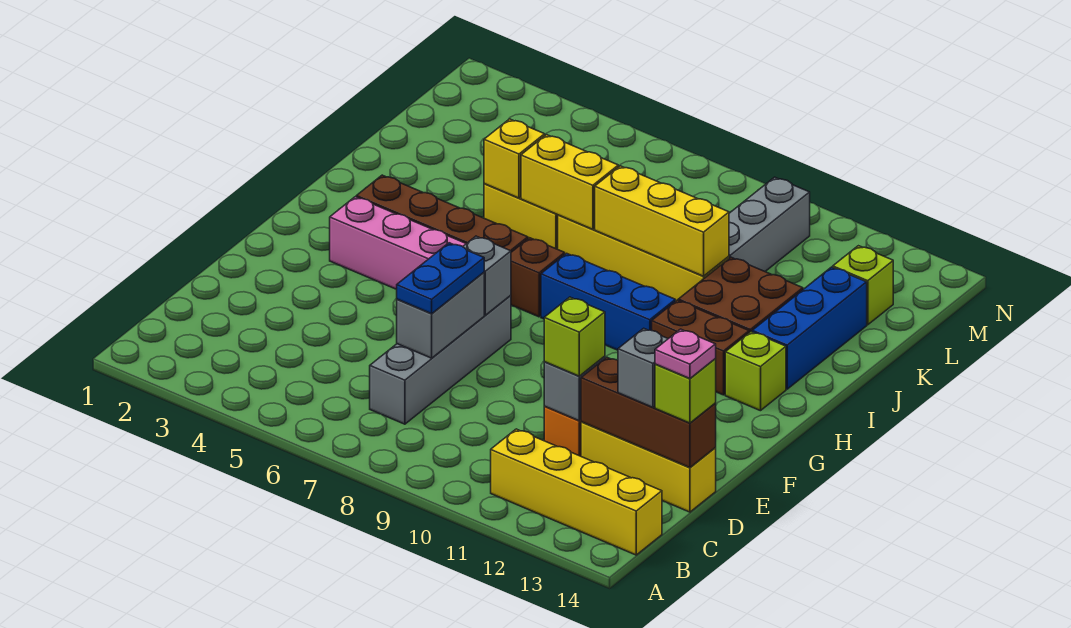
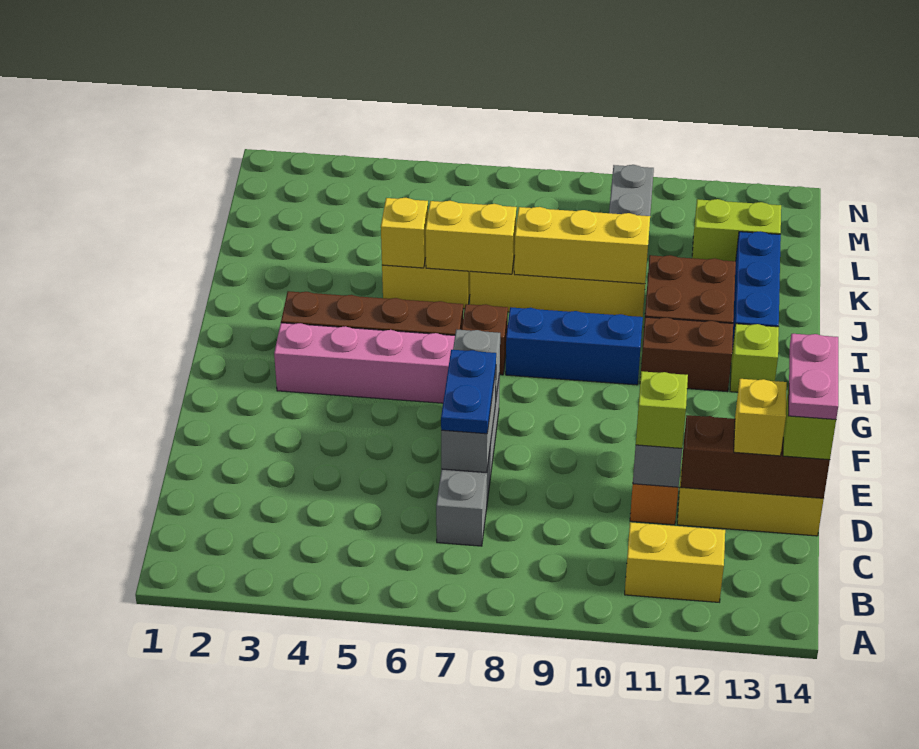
yellow brick B11:B14 level 1 -> yellow brick B11:B12 level 1
grey brick D13 level 3 -> yellow brick D13 level 3
pink plate D14 level 4 -> pink plate D14:E14 level 4
lime brick L13 level 1 -> lime brick L12:L13 level 1

